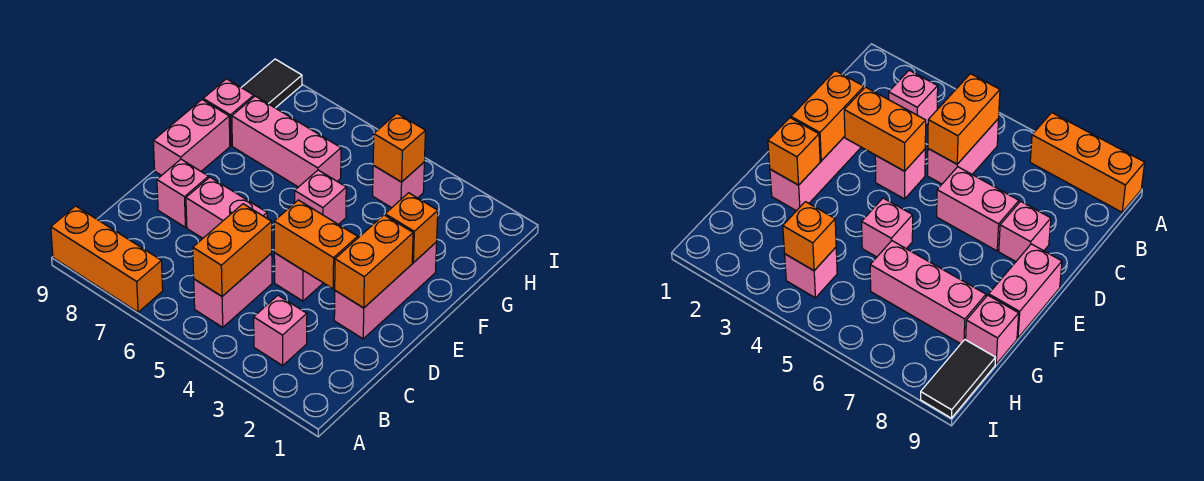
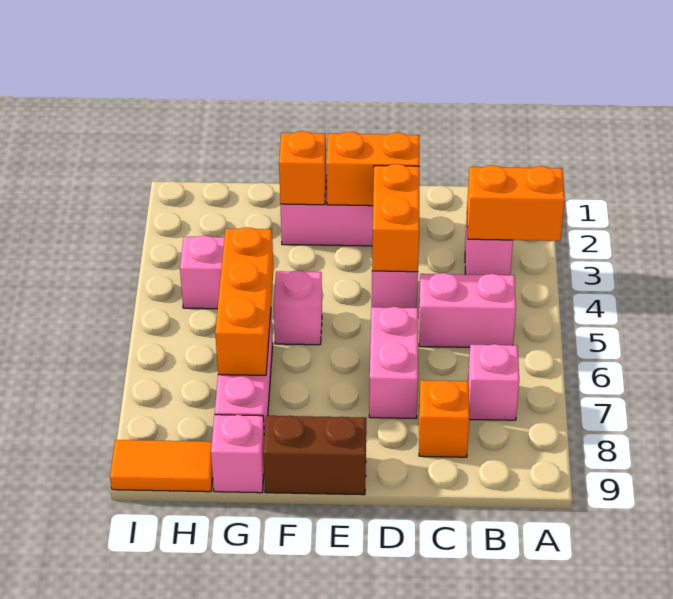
orange brick A7:A9 level 1 -> orange brick G5:G7 level 2
orange brick B5:C5 level 2 -> orange brick A3:B3 level 2
pink brick D8 level 1 -> pink brick B7 level 1
pink brick E9:F9 level 1 -> brown brick E9:F9 level 1
orange brick H4 level 2 -> orange brick C8 level 1
black tile H9:I9 level 1 -> orange tile H9:I9 level 1

